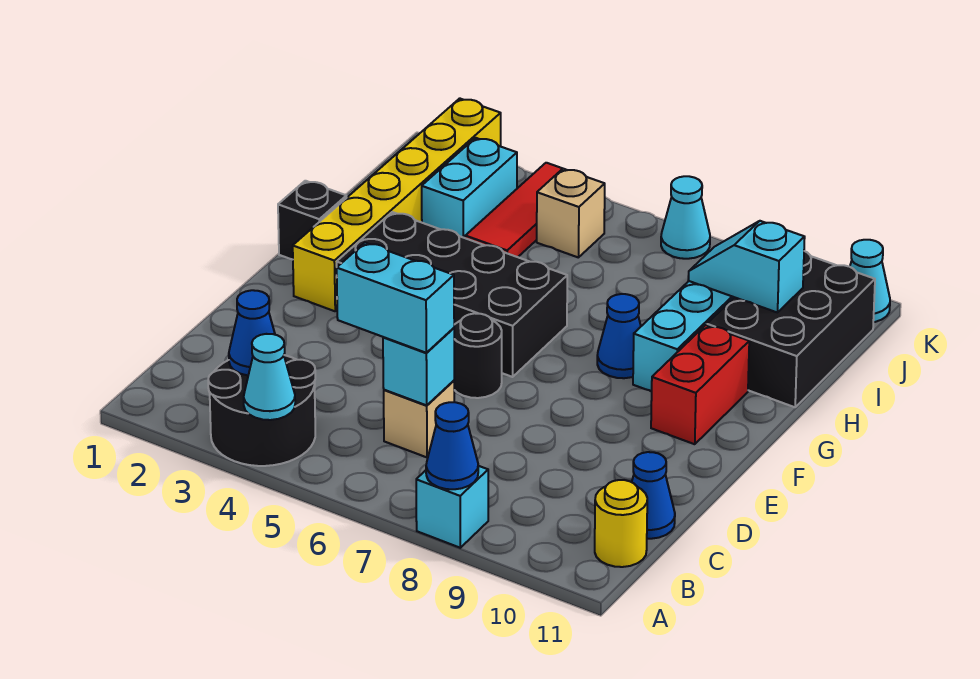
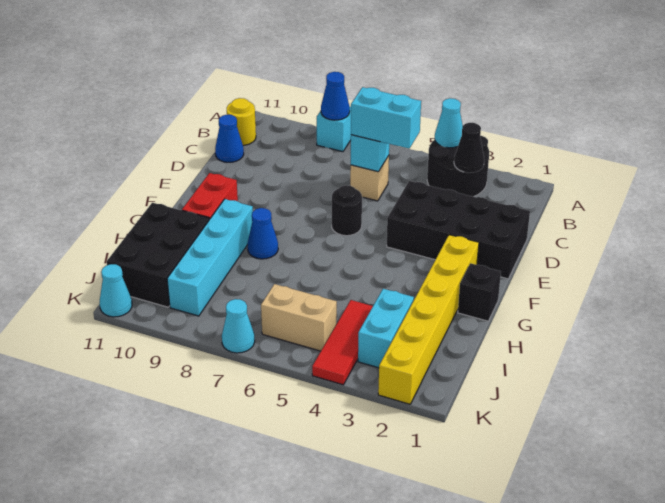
blue cone B3 level 2 -> black cone B3 level 2
black brick F3:G6 level 1 -> black brick D1:E4 level 1
cyan slope I9:I10 level 2 top 10 -> none
tan brick J5 level 1 -> tan brick J5:J6 level 1

